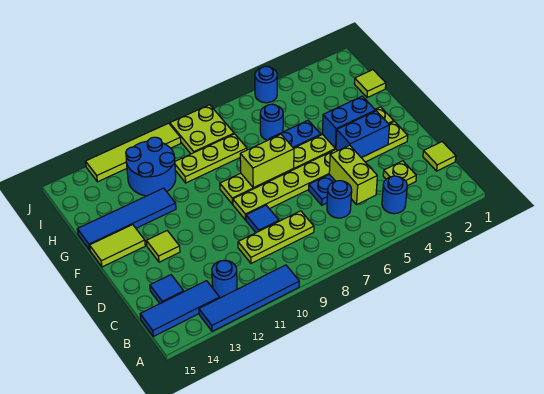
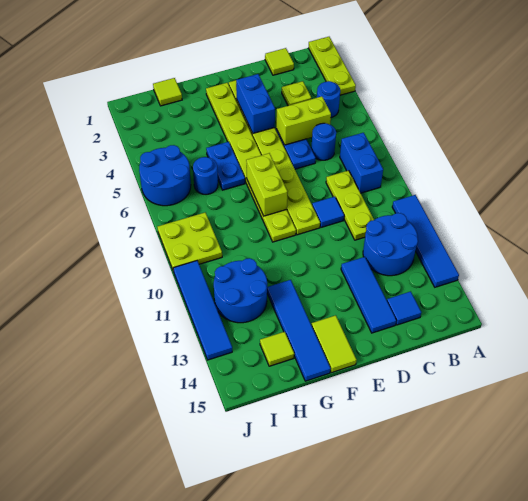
blue round brick B12 level 1 -> blue round brick B11:C12 level 1
blue tile B13:B15 level 1 -> blue tile D12:D14 level 1
lime tile E13 level 1 -> lime tile H14 level 1
blue brick F3:F4 level 2 -> blue brick B7:B8 level 1
lime plate H8:H10 level 1 -> lime plate A1:A3 level 1
blue round brick J5 level 1 -> blue round brick I5:J6 level 1
lime tile J10:J13 level 1 -> blue tile J10:J13 level 1

